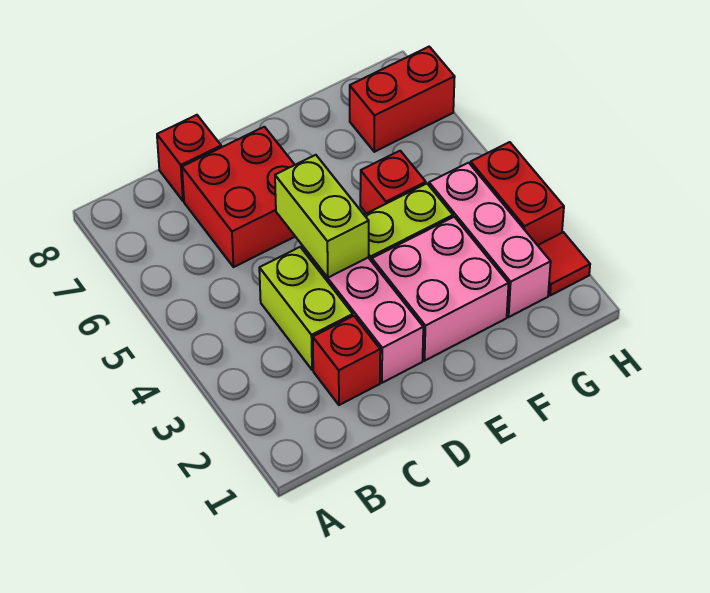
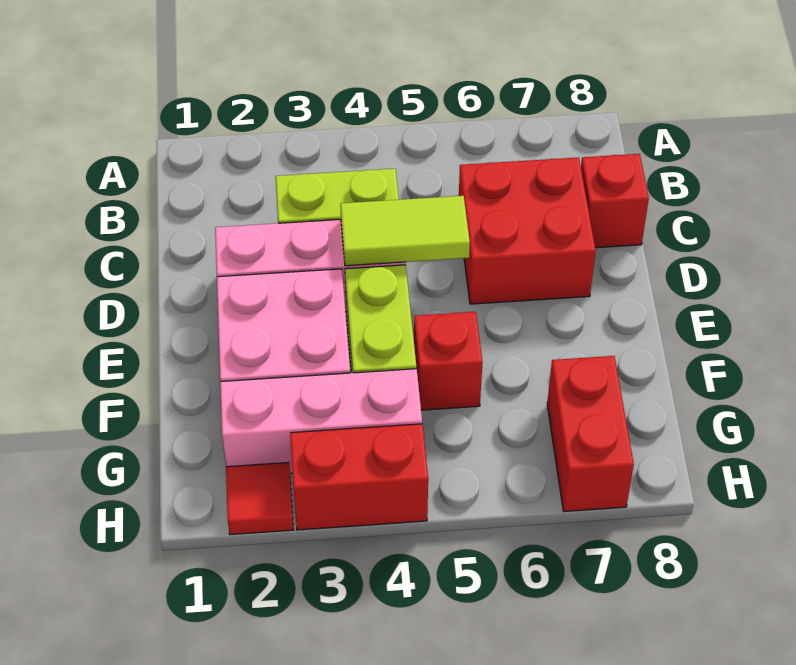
red brick C2 level 1 -> none
lime brick D4:D5 level 2 -> lime tile D4:D5 level 2

